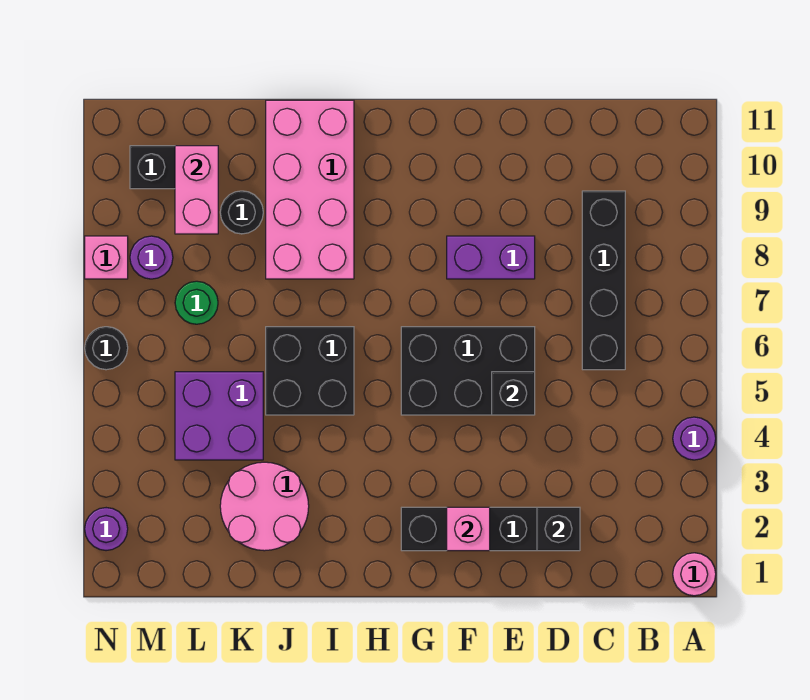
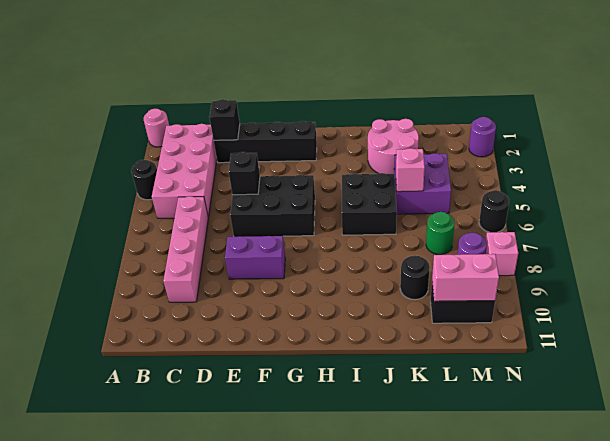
purple round brick A4 level 1 -> black round brick A4 level 1
black brick C6:C9 level 1 -> pink brick C6:C9 level 1
pink brick F2 level 2 -> pink brick K5 level 2
pink brick I8:J11 level 1 -> pink brick B2:C5 level 1
pink brick L9:L10 level 2 -> pink brick L10:M10 level 2

